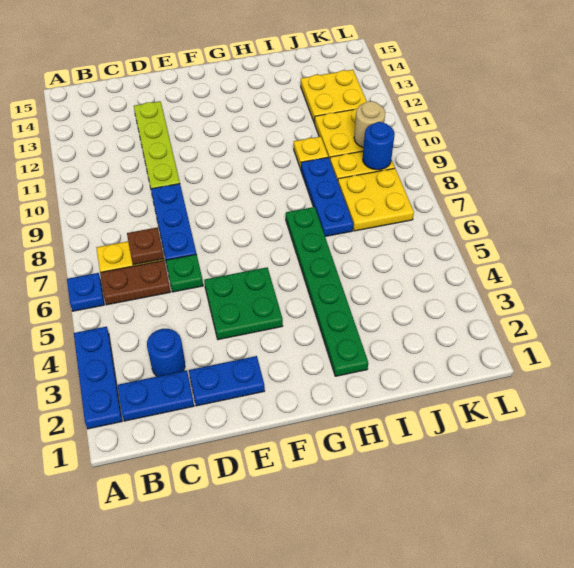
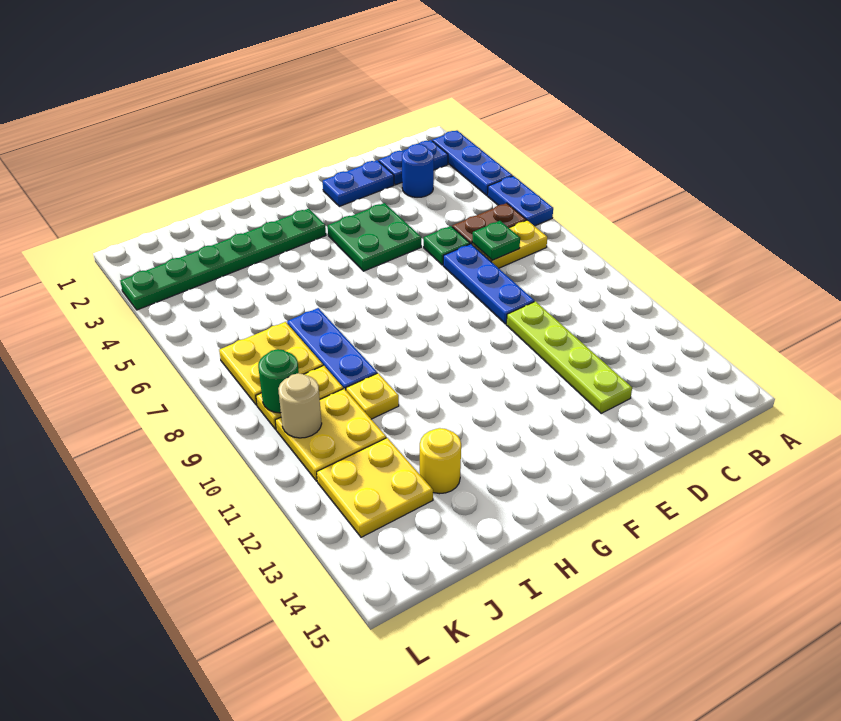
blue plate A6 level 1 -> blue plate A5:A6 level 1
brown plate C7 level 2 -> green plate C7 level 2
green plate H2:H7 level 1 -> green plate G3:L3 level 1
none -> yellow round brick I13 level 1
blue round brick K9 level 2 -> green round brick K9 level 2

